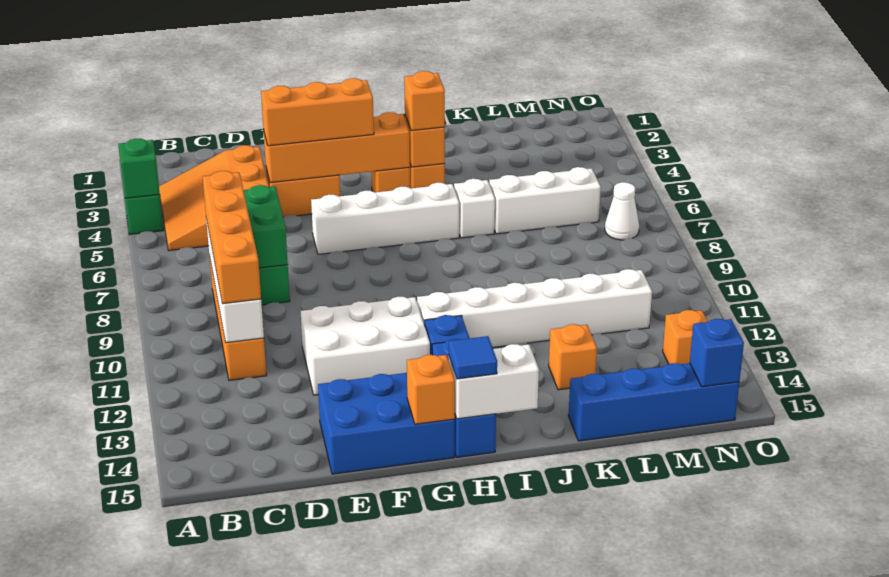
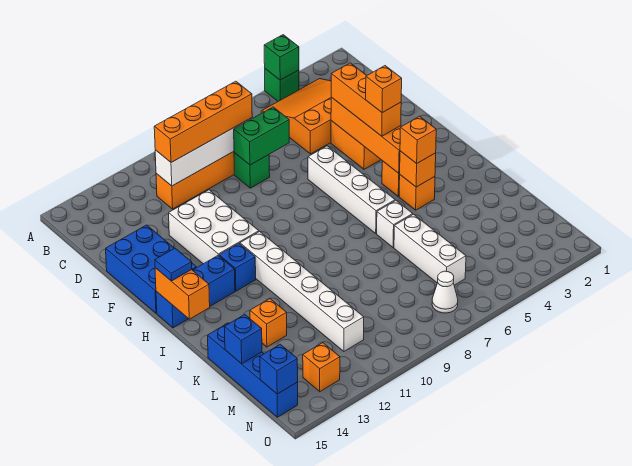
orange brick G15 level 2 -> orange brick G4 level 4
white brick H15:I15 level 2 -> orange brick H15:I15 level 2
none -> blue brick L15 level 2

